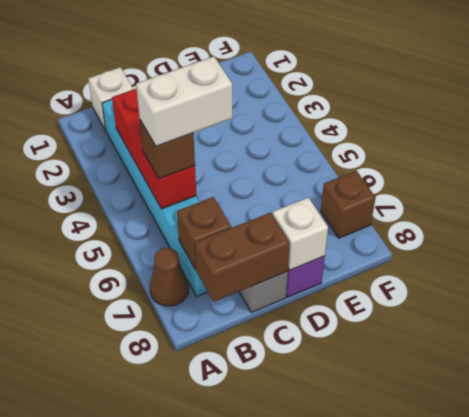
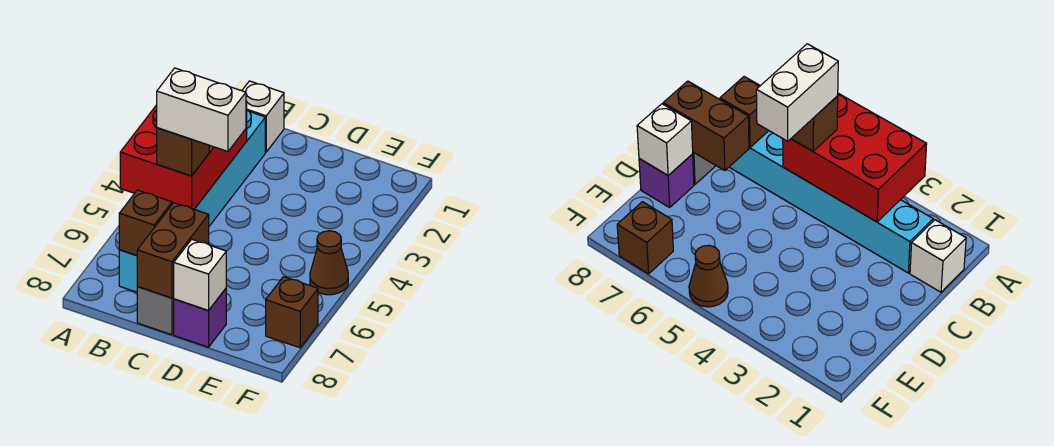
brown cone A7 level 1 -> brown cone F5 level 1
red brick B3:B5 level 2 -> red brick A3:B5 level 2
brown brick B8:C8 level 2 -> brown brick C7:C8 level 2

